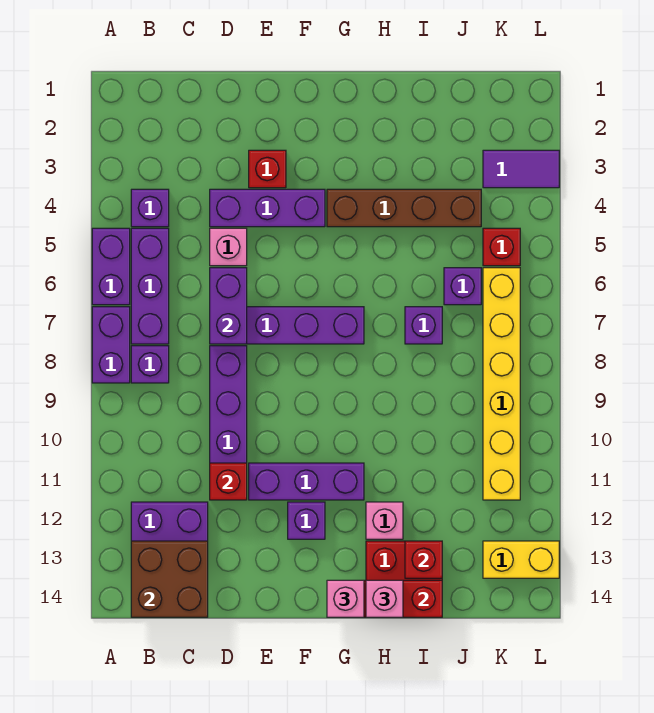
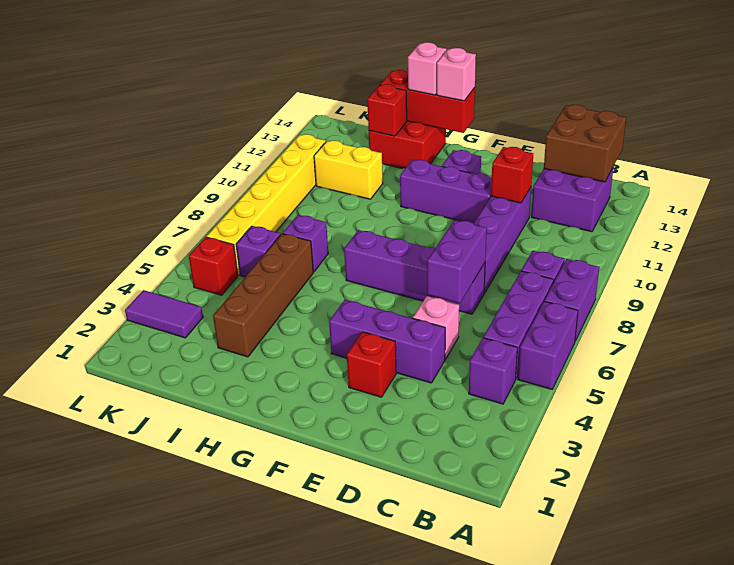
brown brick G4:J4 level 1 -> brown brick I3:I6 level 1
pink brick H12 level 1 -> none
yellow brick K13:L13 level 1 -> yellow brick I11:J11 level 1

